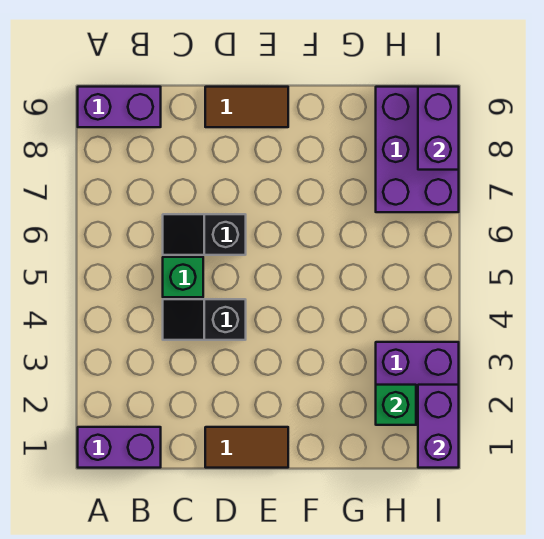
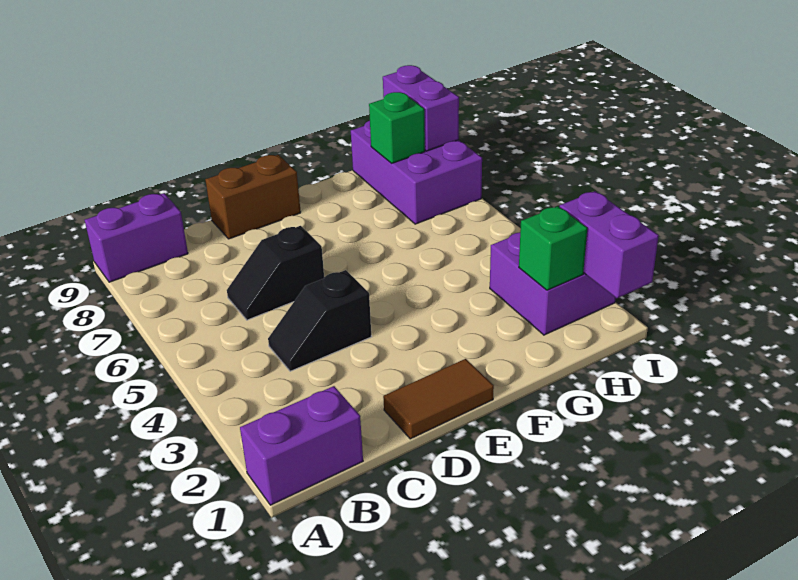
green brick C5 level 1 -> green brick H8 level 2
brown tile D9:E9 level 1 -> brown brick D9:E9 level 1

